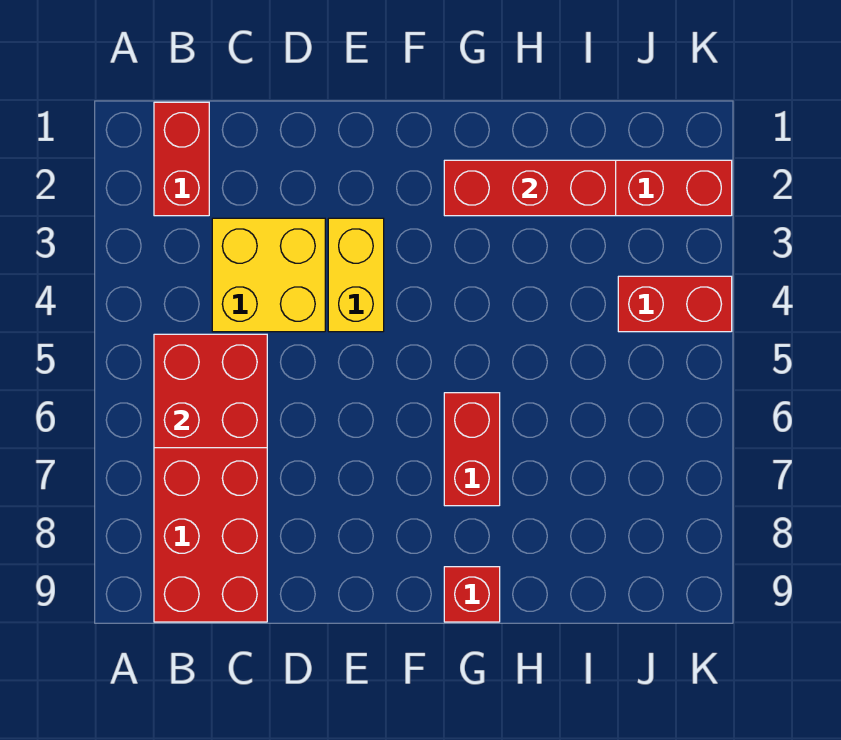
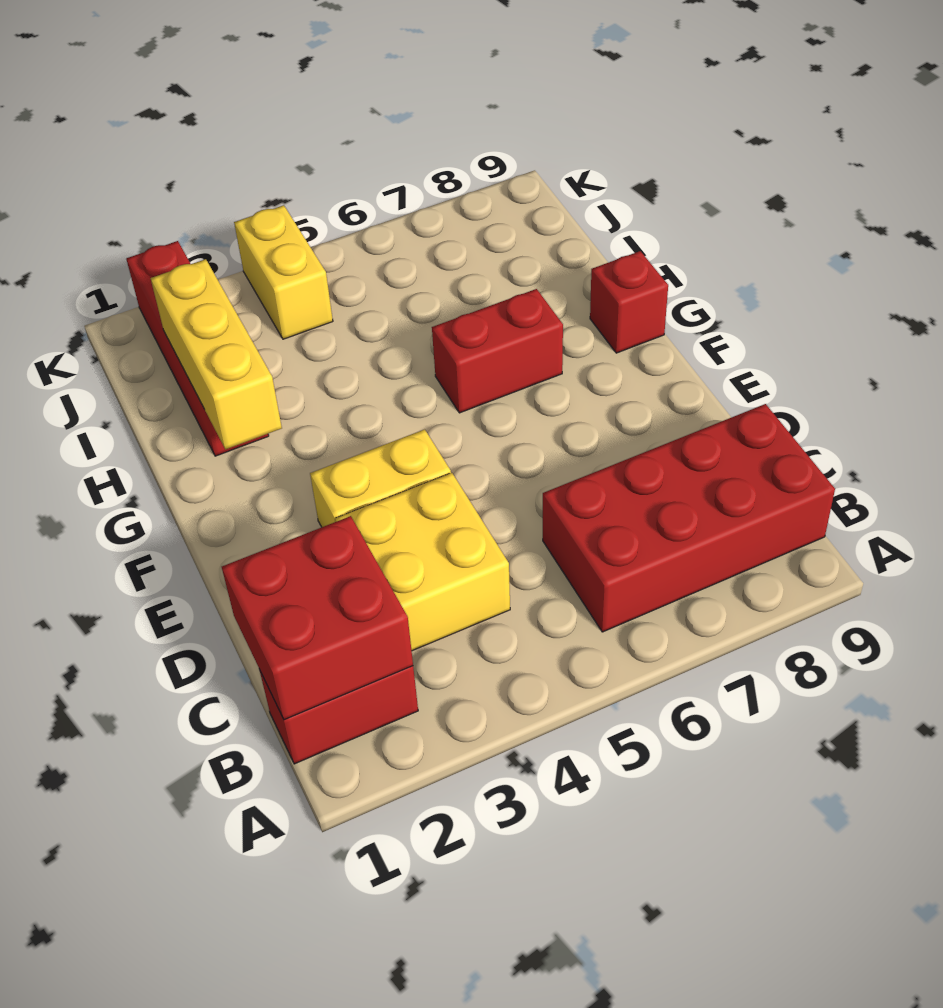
red brick B5:C6 level 2 -> red brick B1:C2 level 2
red brick G2:I2 level 2 -> yellow brick G2:I2 level 2
red brick J4:K4 level 1 -> yellow brick J4:K4 level 1

